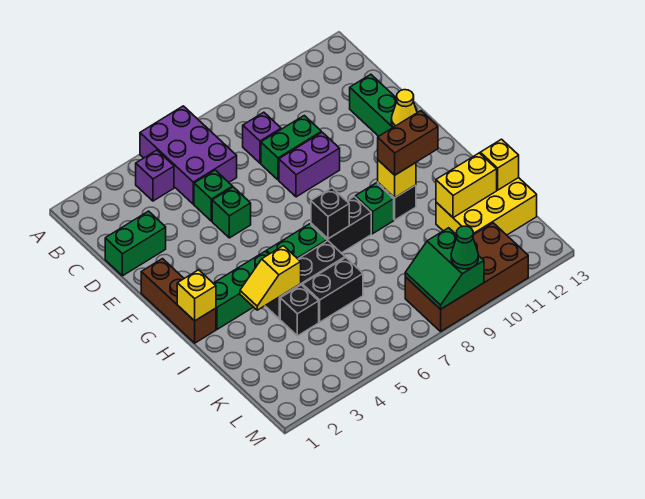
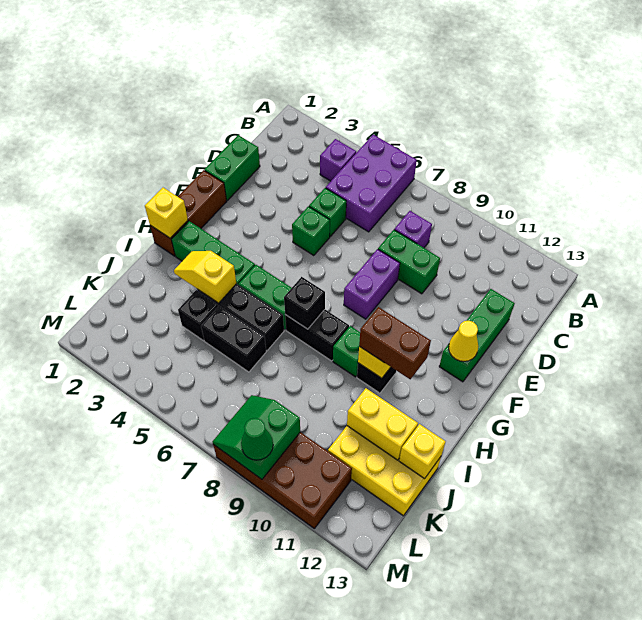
green brick D1:D2 level 1 -> green brick D1:E1 level 1
purple brick E8:E9 level 1 -> purple brick E8:F8 level 1

